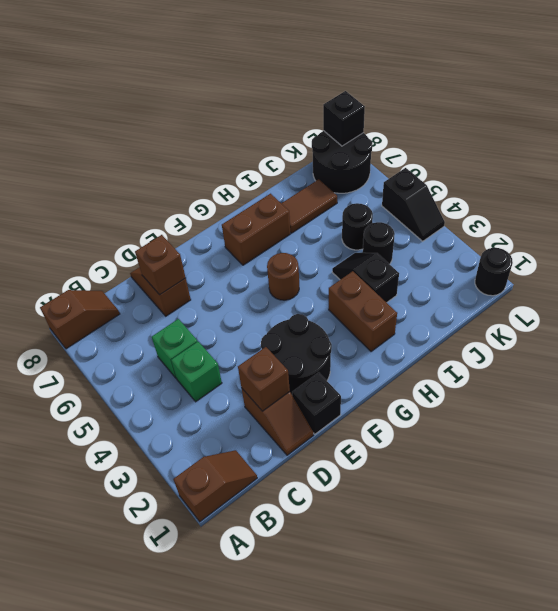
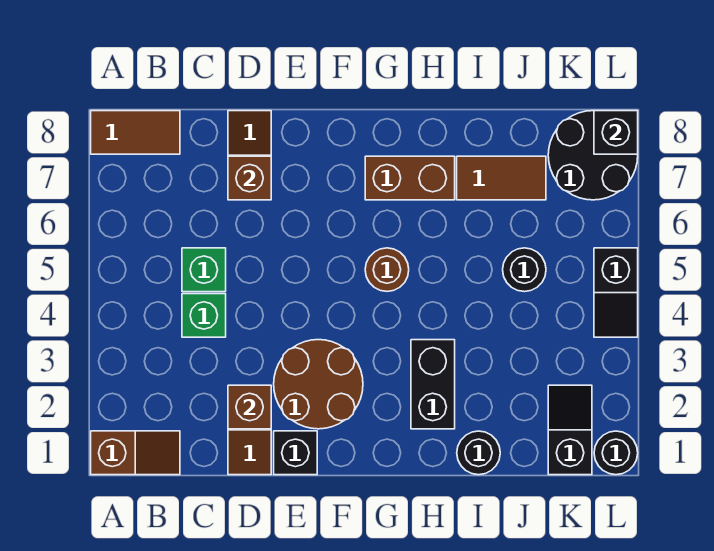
brown slope A8:B8 level 1 top A -> brown tile A8:B8 level 1
black round brick E2:F3 level 1 -> brown round brick E2:F3 level 1
brown brick H2:H3 level 1 -> black brick H2:H3 level 1
black slope I3:I4 level 1 top 3 -> black slope K1:K2 level 1 top 1
black round brick J4 level 1 -> black round brick I1 level 1

